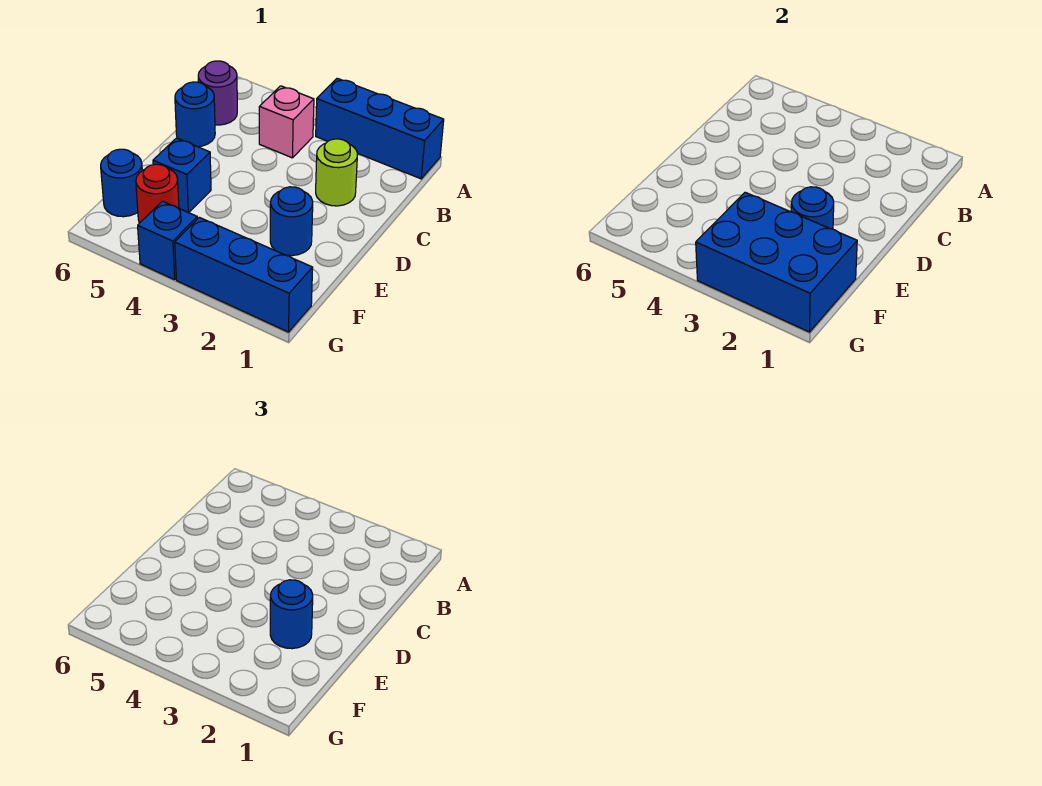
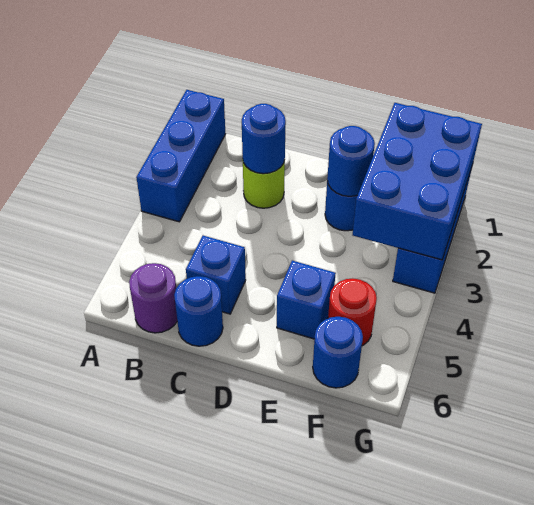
pink brick B4 level 1 -> none
blue round brick E2 level 3 -> blue round brick C2 level 2
blue brick G4 level 1 -> blue brick C5 level 1

